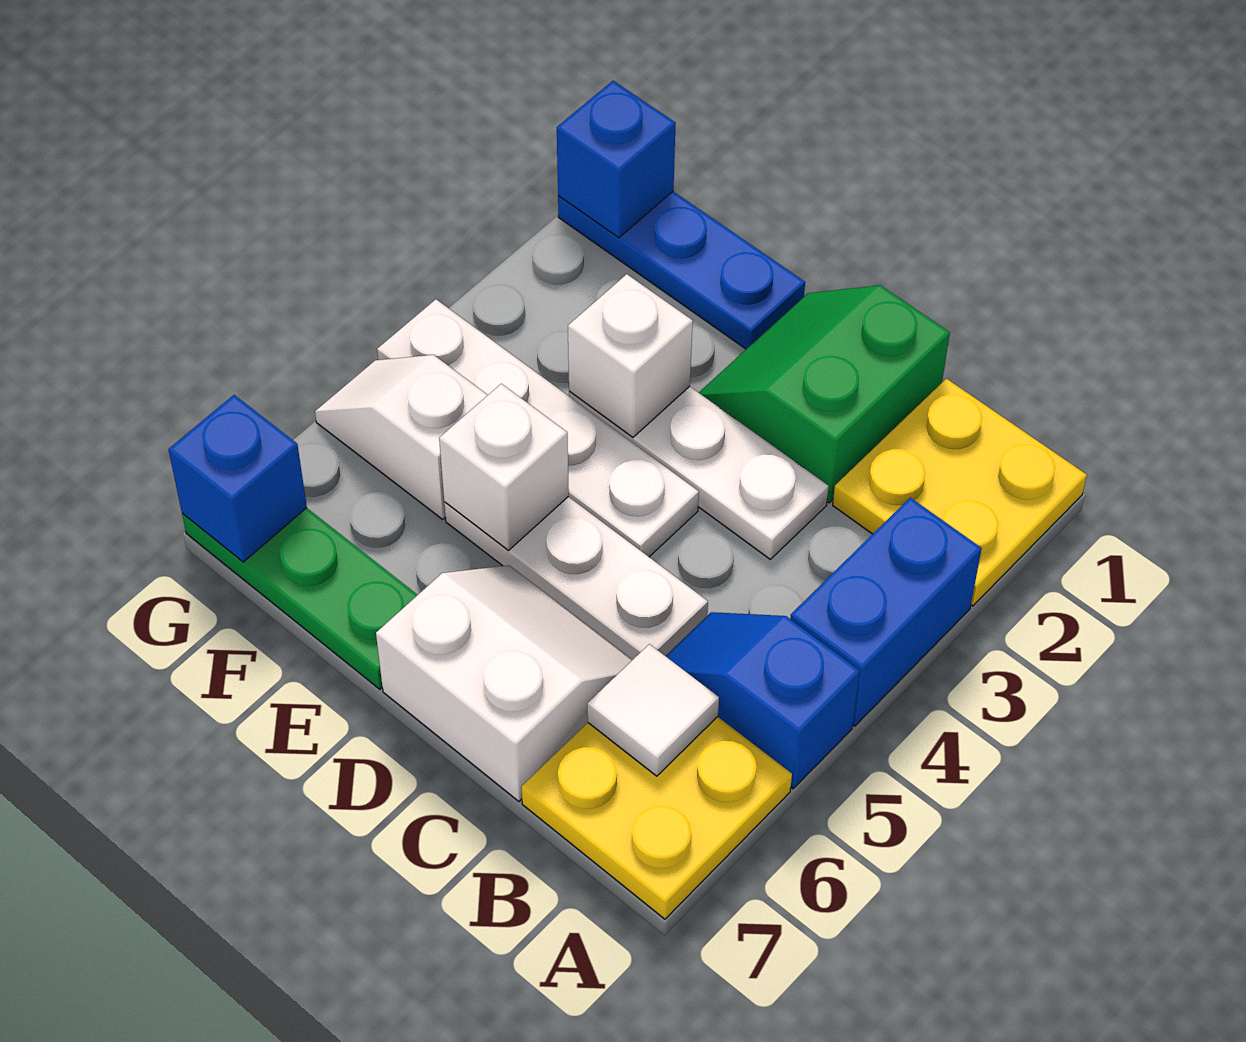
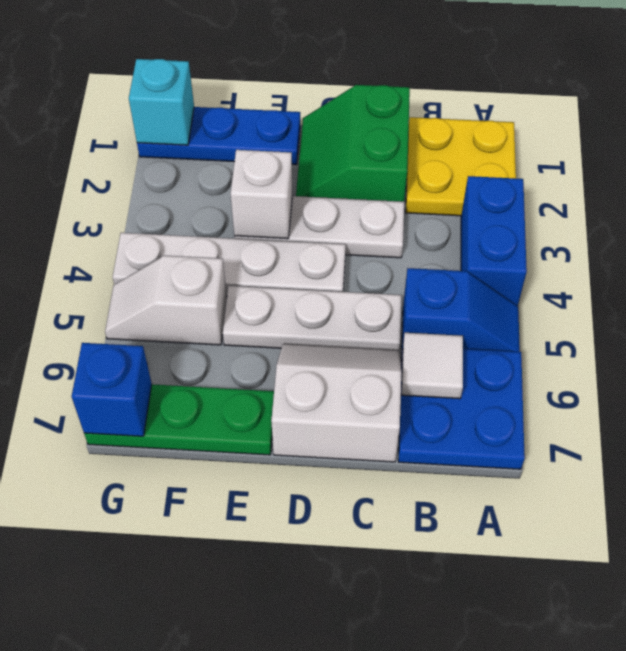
blue slope A5:B5 level 1 top A -> blue slope A5:B5 level 1 top B
yellow plate A6:B7 level 1 -> blue plate A6:B7 level 1
white brick E5 level 2 -> none
blue brick G1 level 2 -> cyan brick G1 level 2

